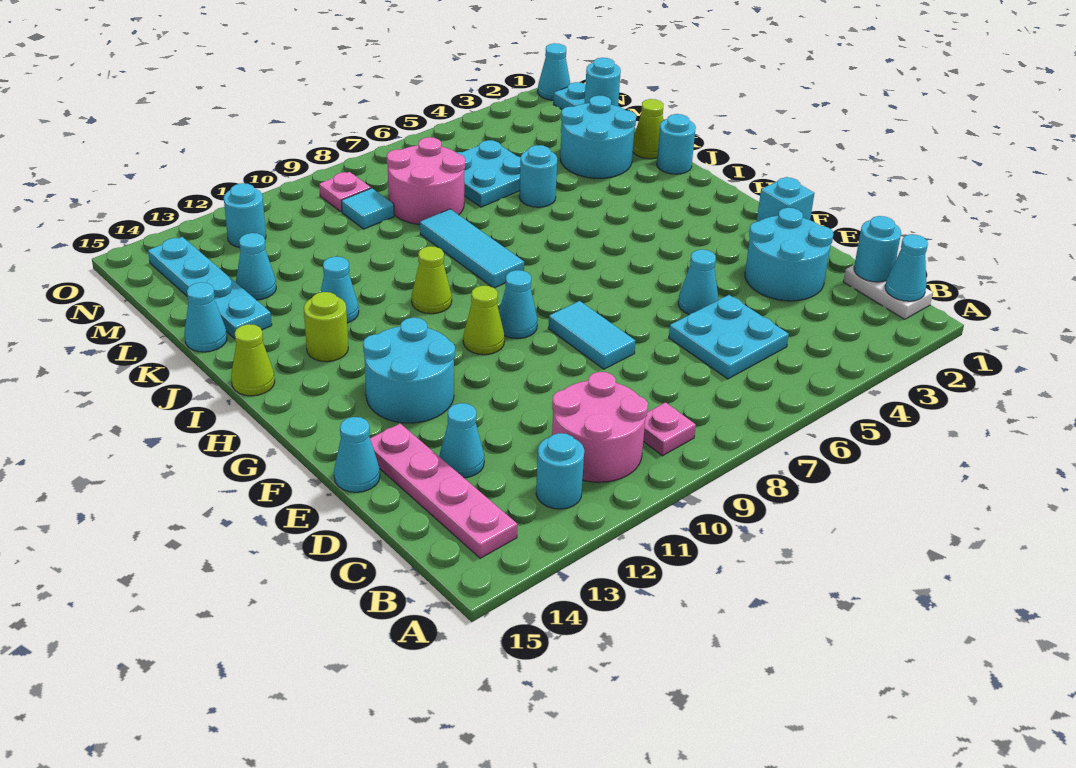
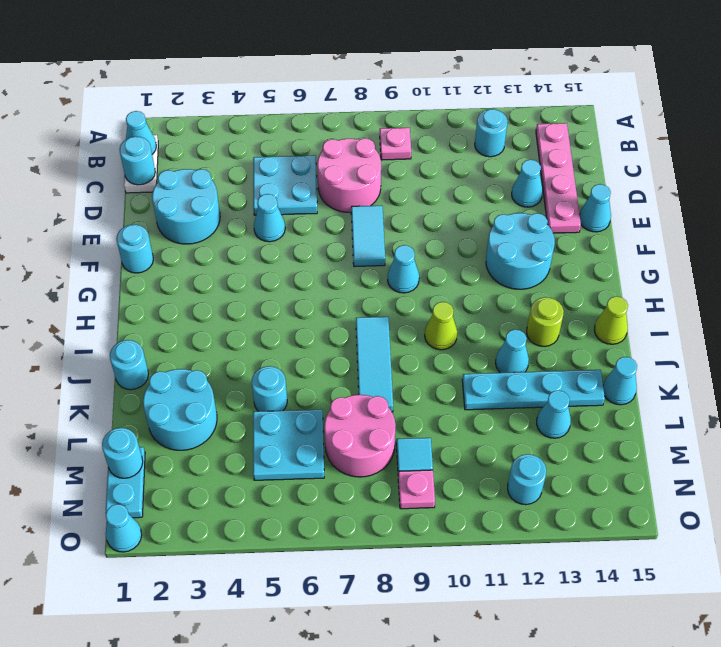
pink round brick B10:C11 level 1 -> pink round brick C7:D8 level 1
cyan brick F1 level 1 -> cyan round brick F1 level 1
lime cone G10 level 1 -> none
lime cone K1 level 1 -> none
cyan plate K14:N14 level 1 -> cyan plate K11:K14 level 1

